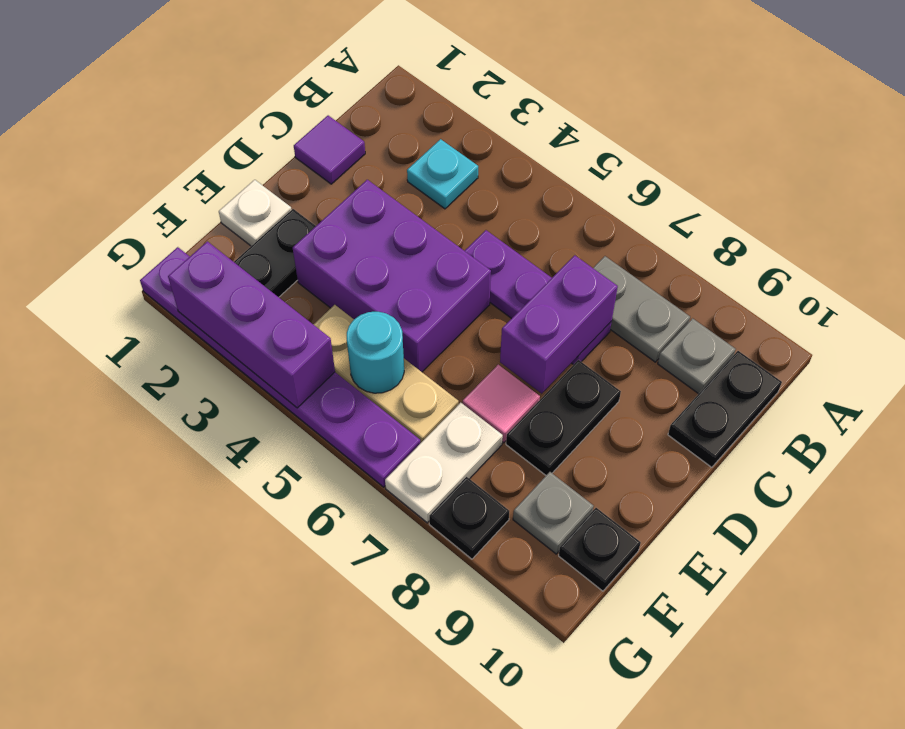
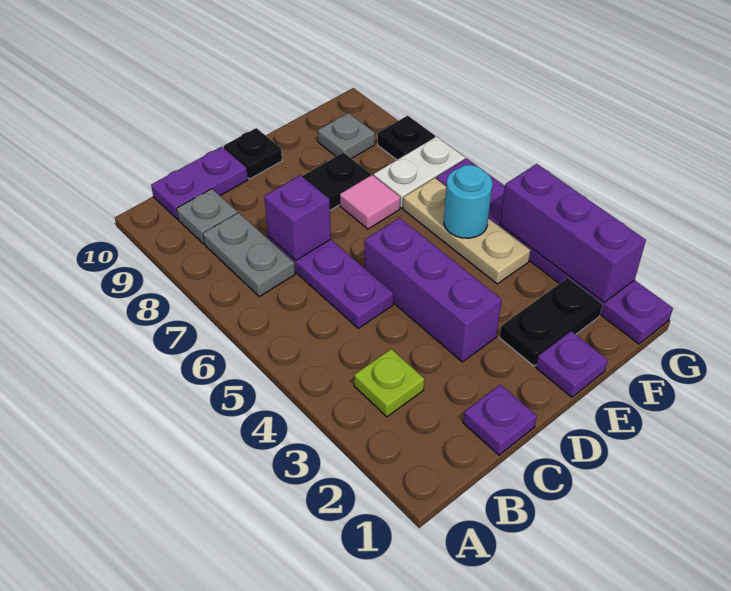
cyan plate B3 level 1 -> lime plate B3 level 1
black plate B10:C10 level 1 -> purple plate B10:C10 level 1
purple tile C1 level 1 -> purple plate C1 level 1
purple brick C7:D7 level 2 -> purple brick C7 level 2
purple brick D3:E5 level 1 -> purple brick D3:D5 level 1
white plate E1 level 1 -> purple plate E1 level 1
black plate F10 level 1 -> black plate D10 level 1

